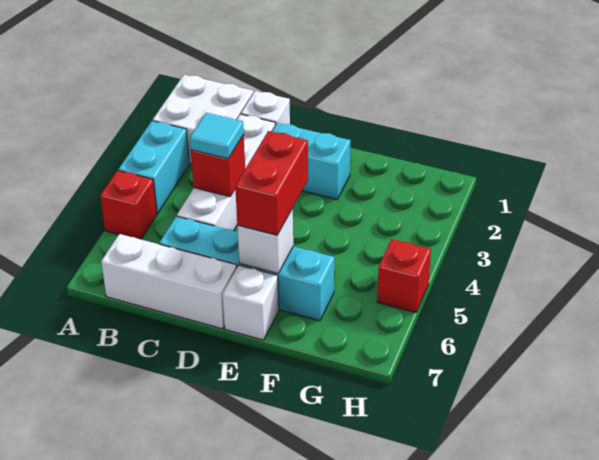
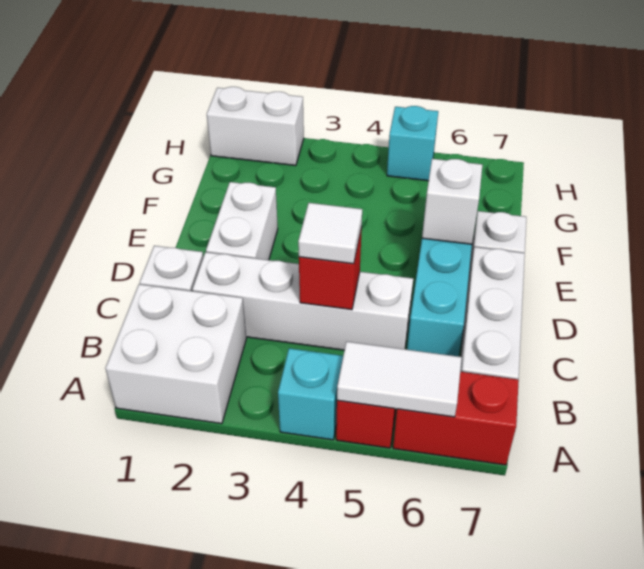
cyan brick A3:A4 level 1 -> cyan brick A4 level 1
none -> white tile A5:A6 level 2
cyan tile C4 level 3 -> white tile C4 level 3
cyan brick D2:E2 level 1 -> white brick D2:E2 level 1
red brick E5:E6 level 3 -> red brick A6:A7 level 1
none -> white brick H1:H2 level 1
red brick H5 level 1 -> cyan brick H5 level 1

